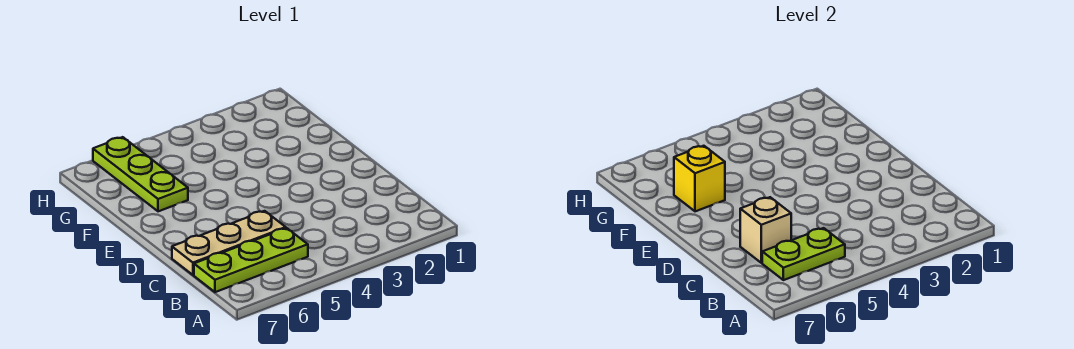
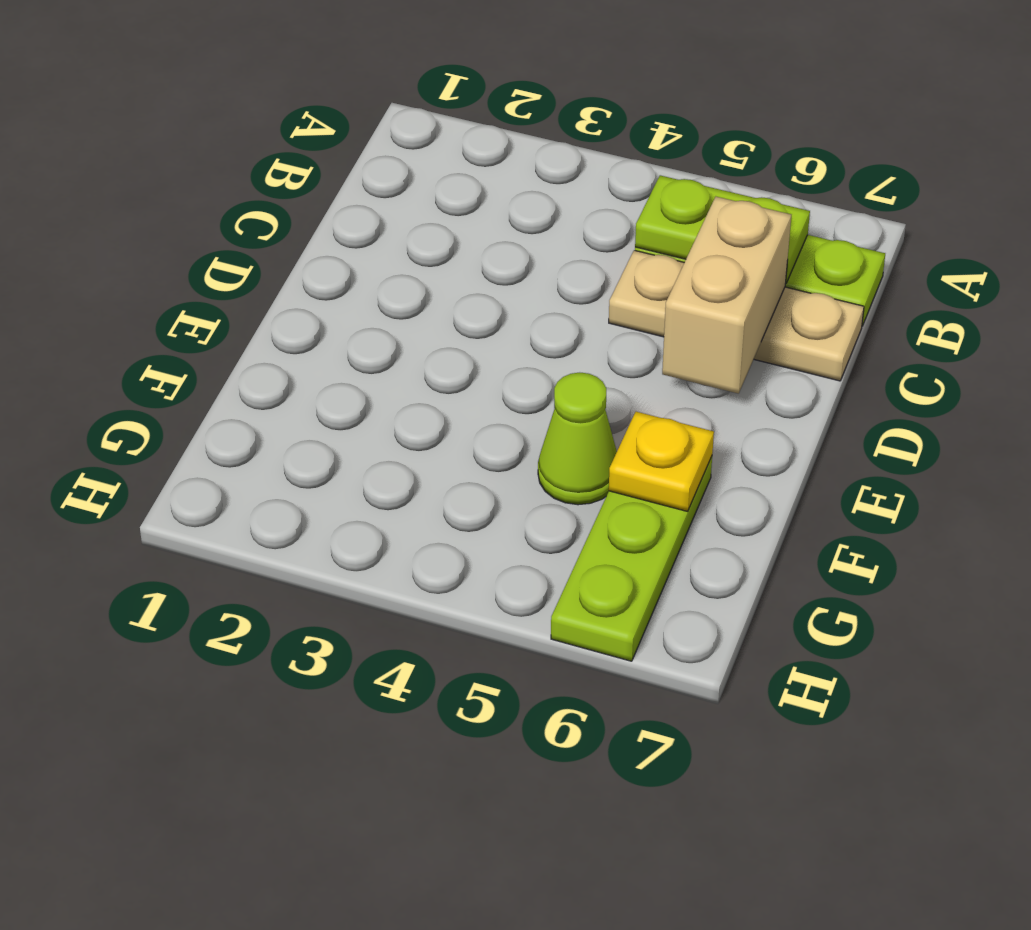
tan brick C6 level 2 -> tan brick C6:D6 level 2
none -> lime cone F5 level 1
yellow brick F6 level 2 -> yellow plate F6 level 2

